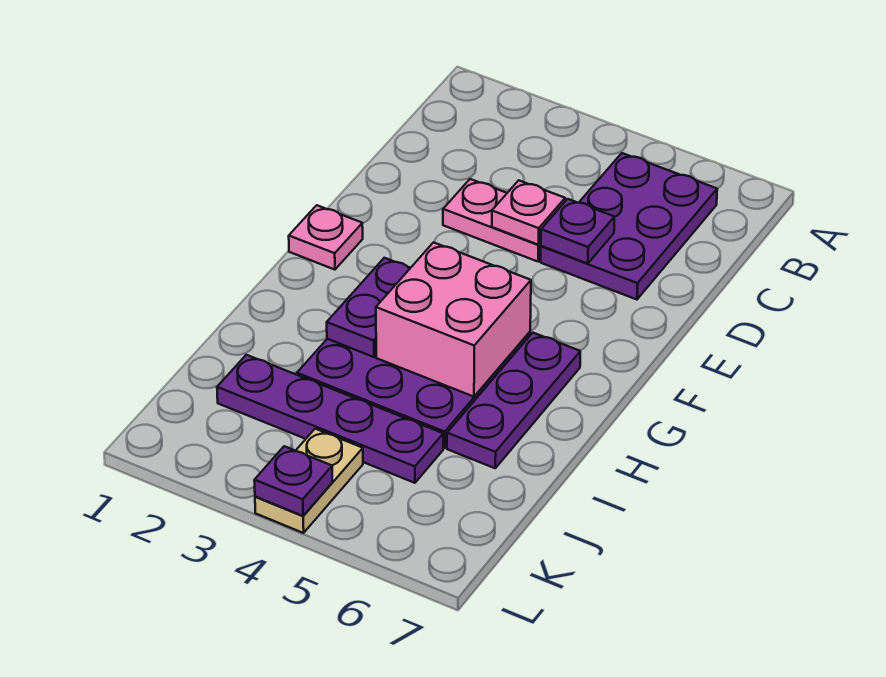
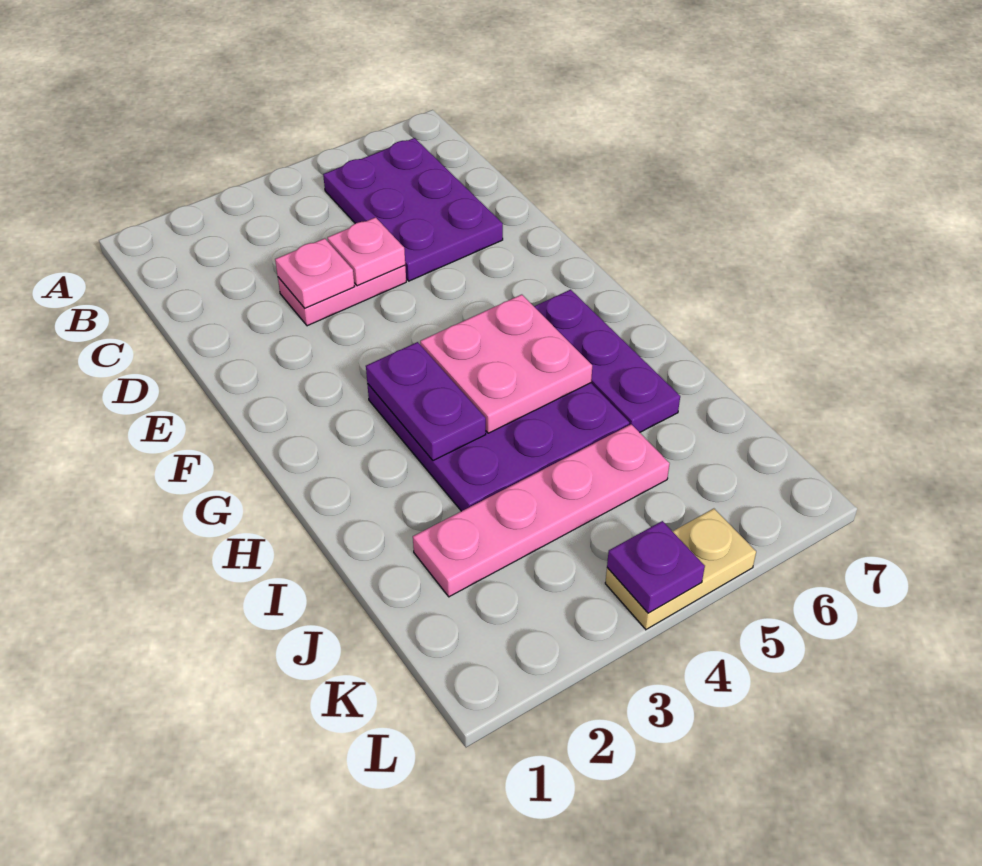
purple plate D5 level 2 -> none
pink plate F1 level 1 -> pink plate D3 level 2
pink brick G4:H5 level 2 -> pink plate G4:H5 level 2
purple plate J2:J5 level 1 -> pink plate J2:J5 level 1
tan plate K4:L4 level 1 -> tan plate L4:L5 level 1

